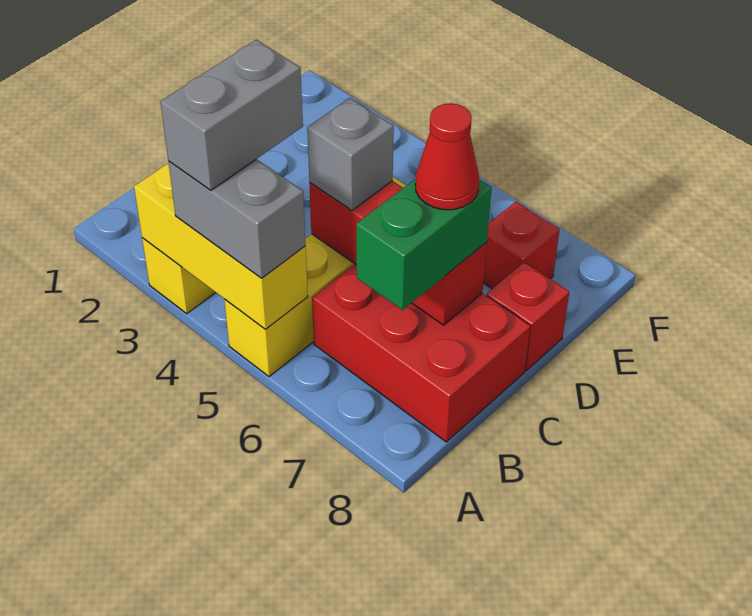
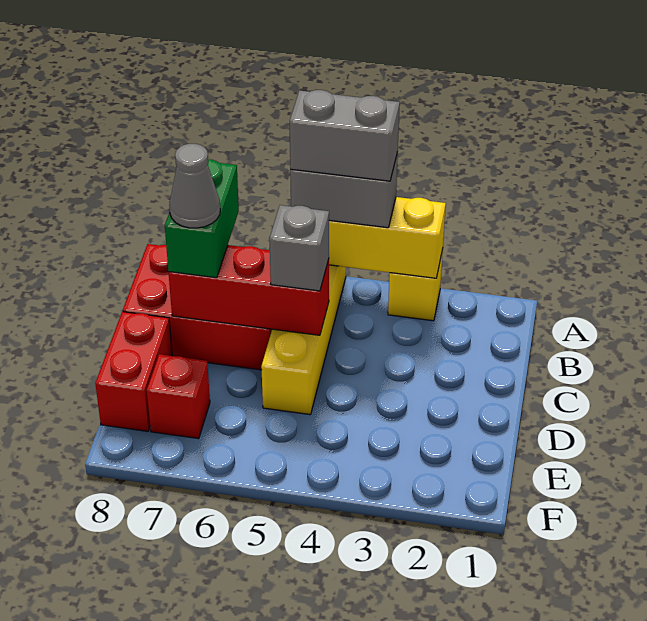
grey brick A4:B4 level 4 -> grey brick A4:A5 level 4
red cone C7 level 4 -> grey cone C7 level 4
red brick D8 level 1 -> red brick D8:E8 level 1

